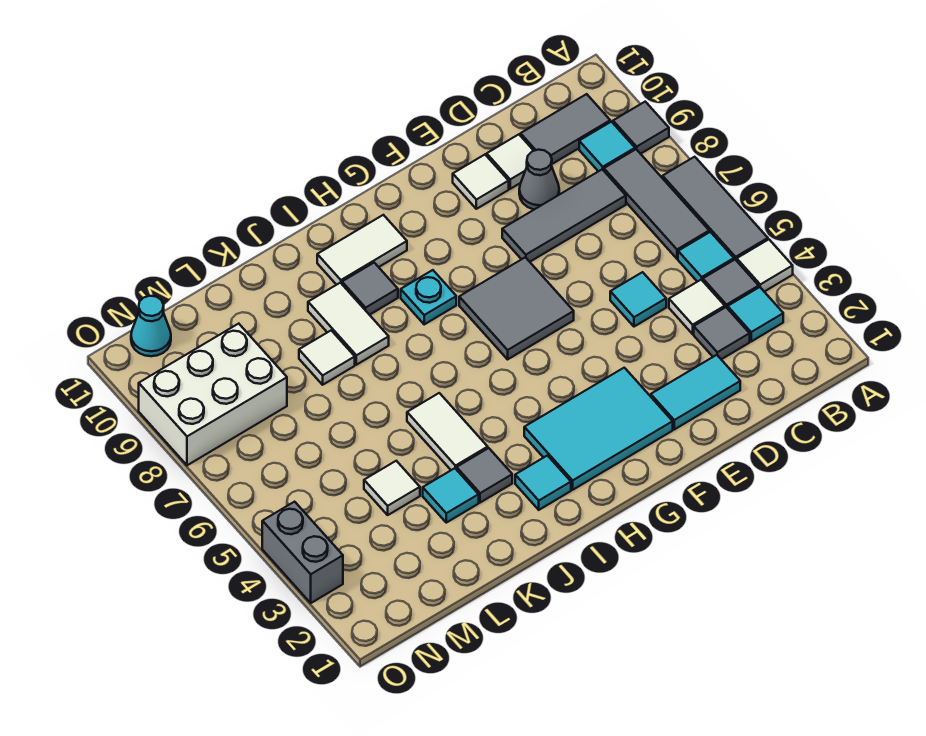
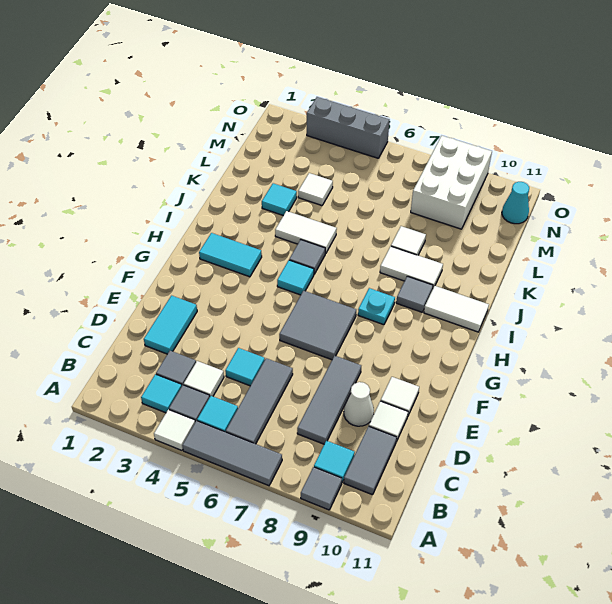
grey tile B6:B8 level 1 -> grey tile B6:D6 level 1
grey cone D9 level 1 -> white cone D9 level 1
cyan tile F2:H3 level 1 -> cyan tile H2:H3 level 1
white tile H10:I10 level 1 -> white tile I10:I11 level 1
cyan tile I2 level 1 -> cyan tile H5 level 1
grey tile J3 level 1 -> grey tile I5 level 1
grey brick O3:O4 level 1 -> grey brick O3:O5 level 1

